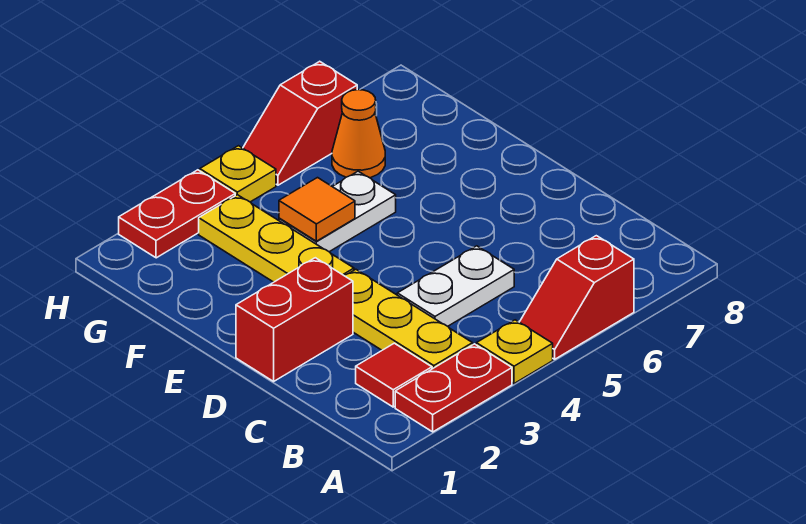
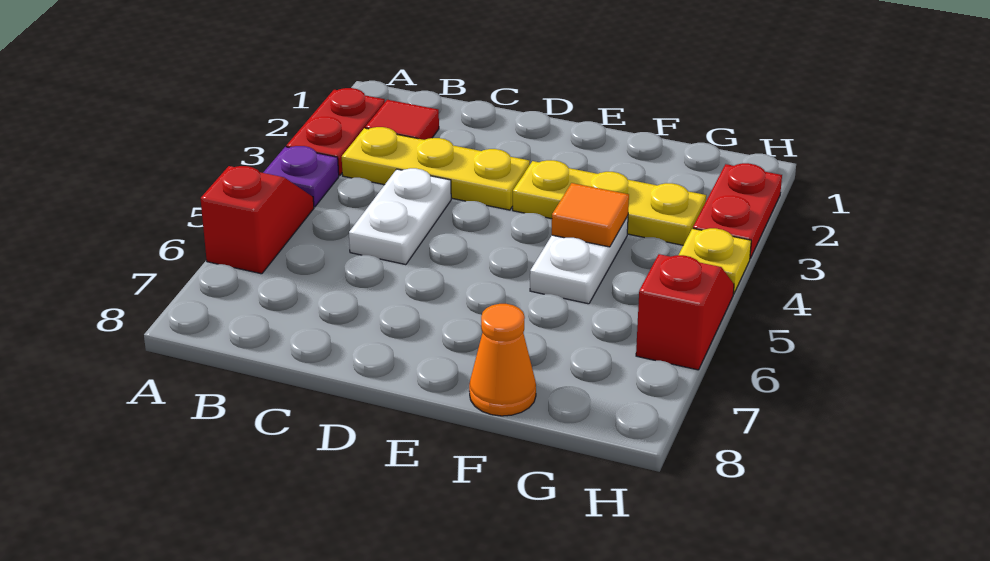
yellow plate A4 level 1 -> purple plate A4 level 1
red brick D1:D2 level 1 -> none
orange cone G6 level 1 -> orange cone F8 level 1

